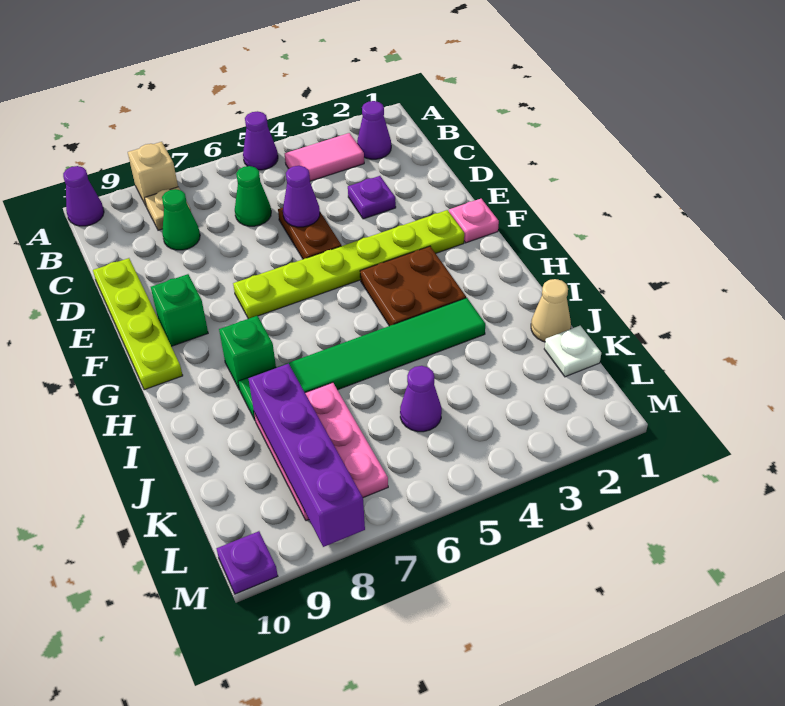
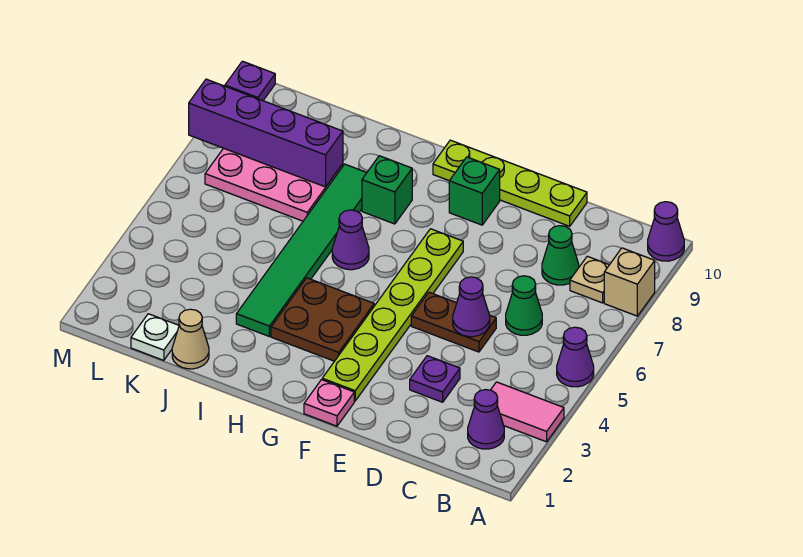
pink tile B3:B4 level 1 -> pink tile A3:B3 level 1
purple cone K5 level 1 -> purple cone H6 level 1

